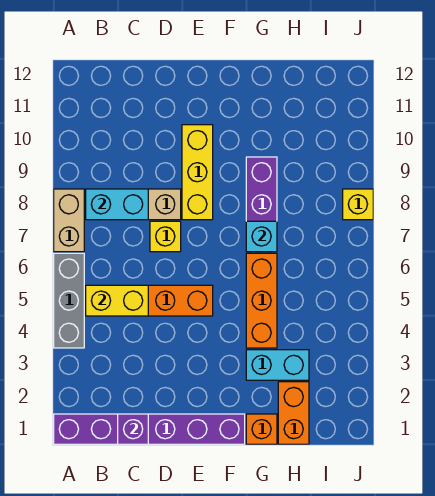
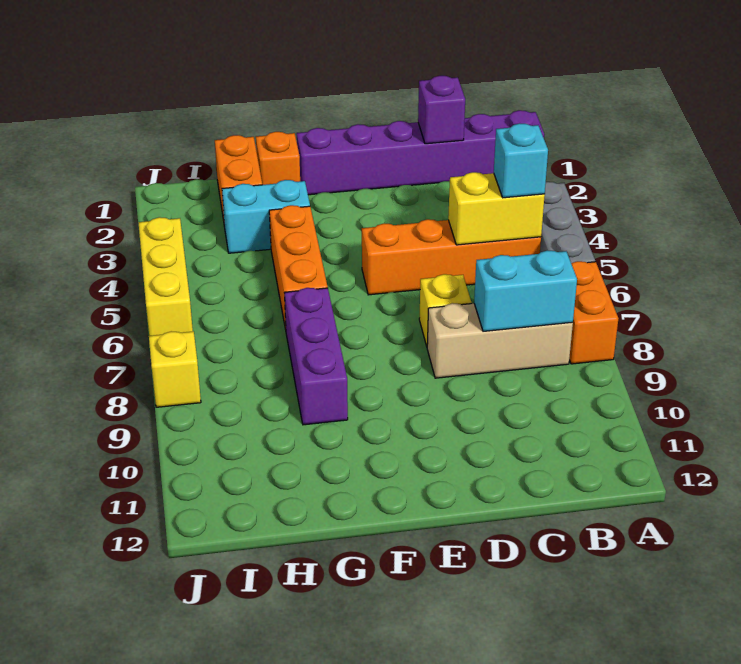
tan brick A7:A8 level 1 -> orange brick A7:A8 level 1
yellow brick E8:E10 level 1 -> yellow brick J4:J6 level 1
cyan brick G7 level 2 -> cyan brick B5 level 3

